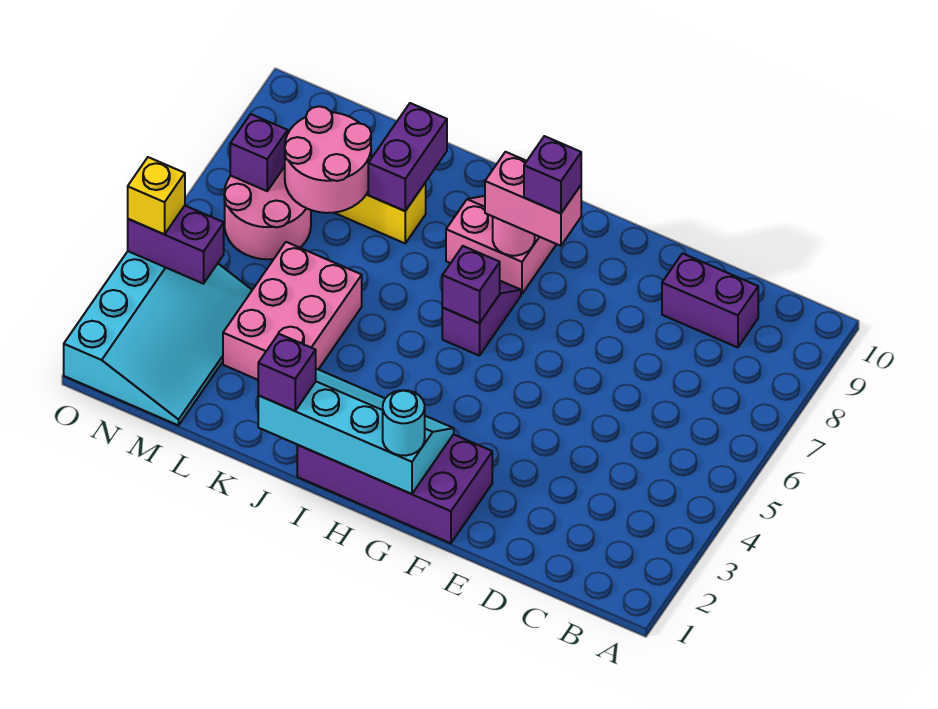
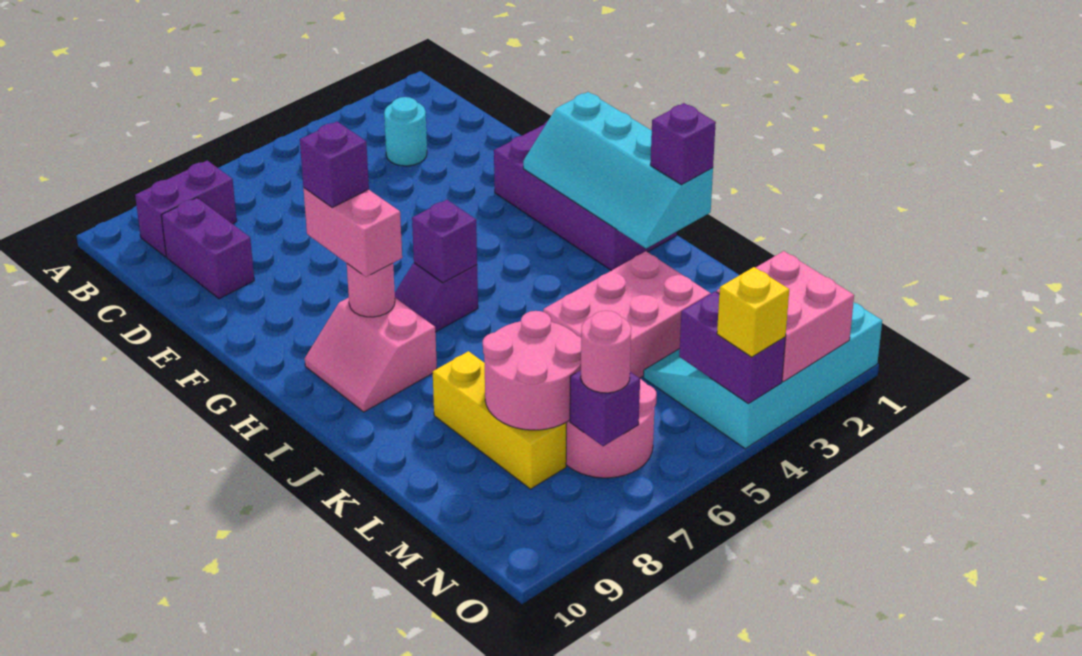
cyan round brick G1 level 3 -> cyan round brick C3 level 1
purple brick K8:K9 level 2 -> purple brick B8:B9 level 1
none -> pink brick N2:O3 level 2
none -> pink round brick N7 level 3

